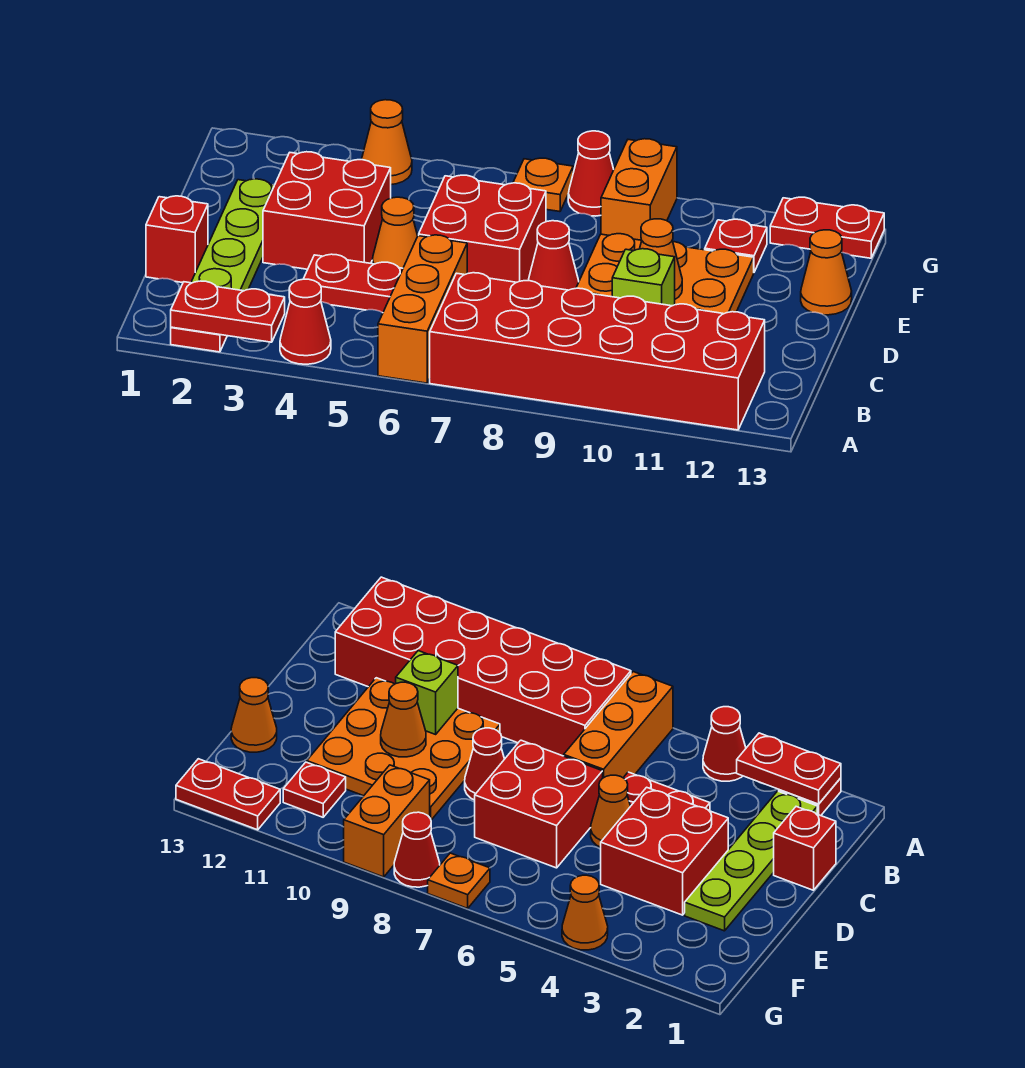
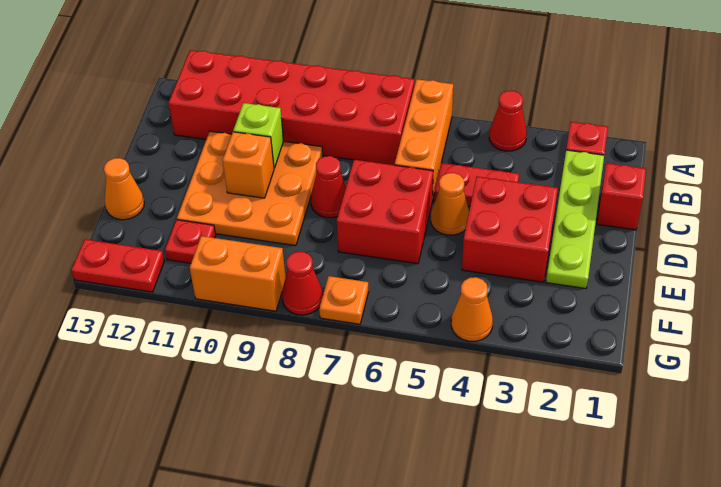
red plate A2:A3 level 2 -> none
orange cone D10 level 2 -> orange brick D10 level 2
orange brick F9:G9 level 1 -> orange brick G9:G10 level 1

